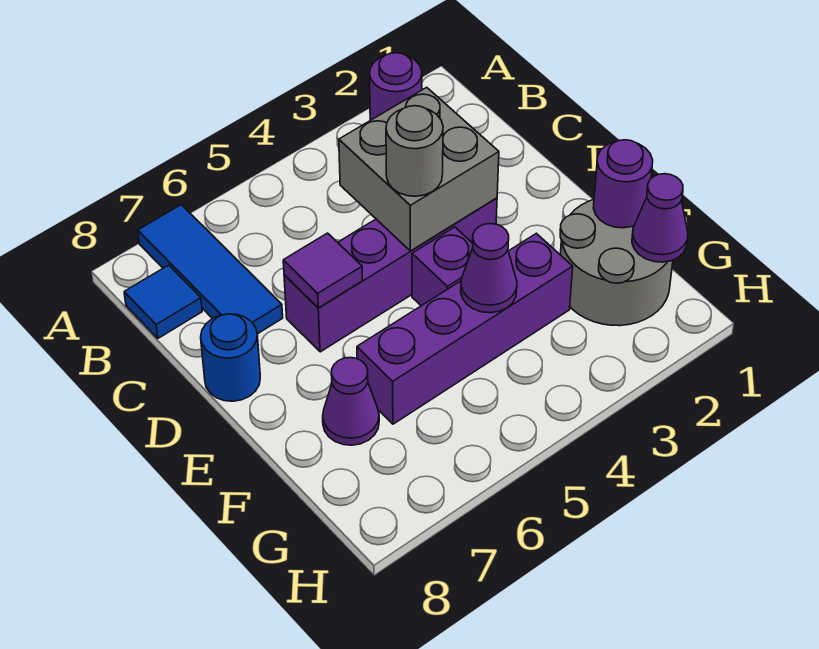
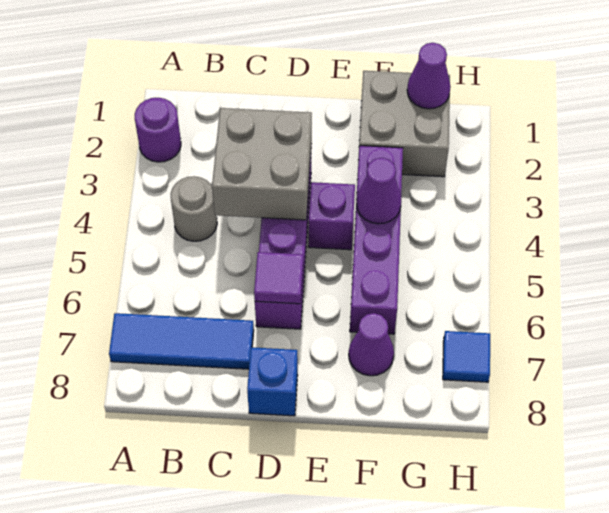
blue tile B8 level 1 -> blue tile H7 level 1
grey round brick D4 level 3 -> grey round brick B4 level 1
blue round brick D8 level 1 -> blue brick D8 level 1
grey round brick F1:G2 level 1 -> grey brick F1:G2 level 1
purple round brick F1 level 2 -> none

